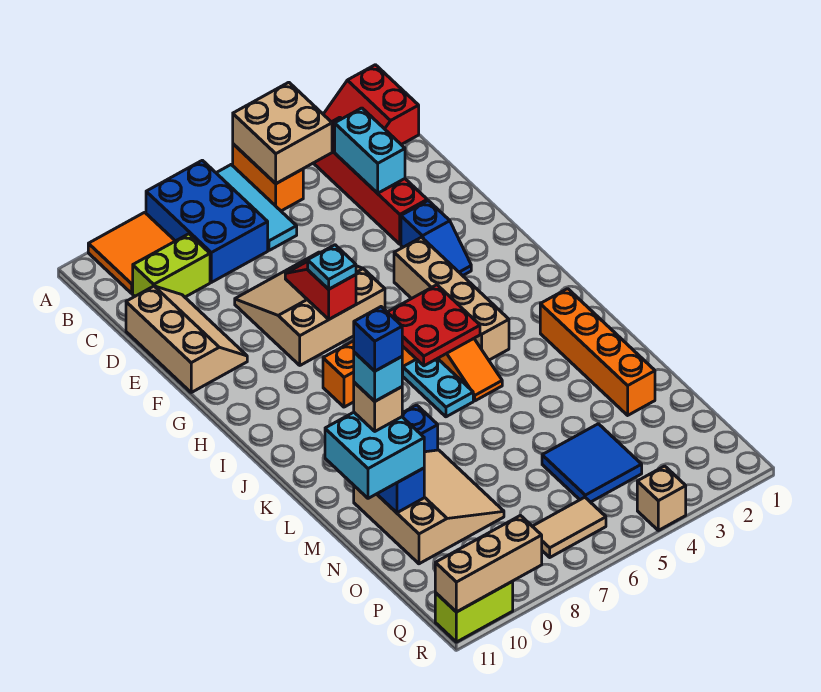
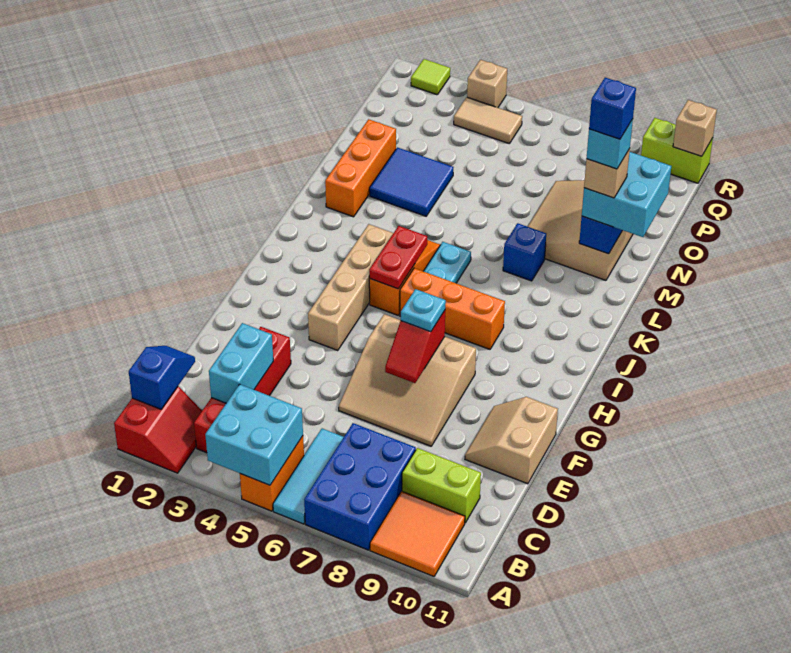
tan brick A4:B5 level 2 -> cyan brick A4:B5 level 2
tan slope D10:F11 level 1 top 11 -> tan slope E10:F11 level 1 top 11
blue slope F3:G3 level 1 top F -> blue slope B1:C1 level 2 top B
red plate I5:J6 level 2 -> red plate I5:J5 level 2
orange brick K2:N2 level 1 -> orange brick L2:N2 level 1
blue tile O4:P5 level 1 -> blue tile M3:N4 level 1
tan tile Q6:Q7 level 1 -> tan tile Q4:Q5 level 1
none -> lime tile R2 level 1
tan brick R9:R11 level 2 -> tan brick R11 level 2

